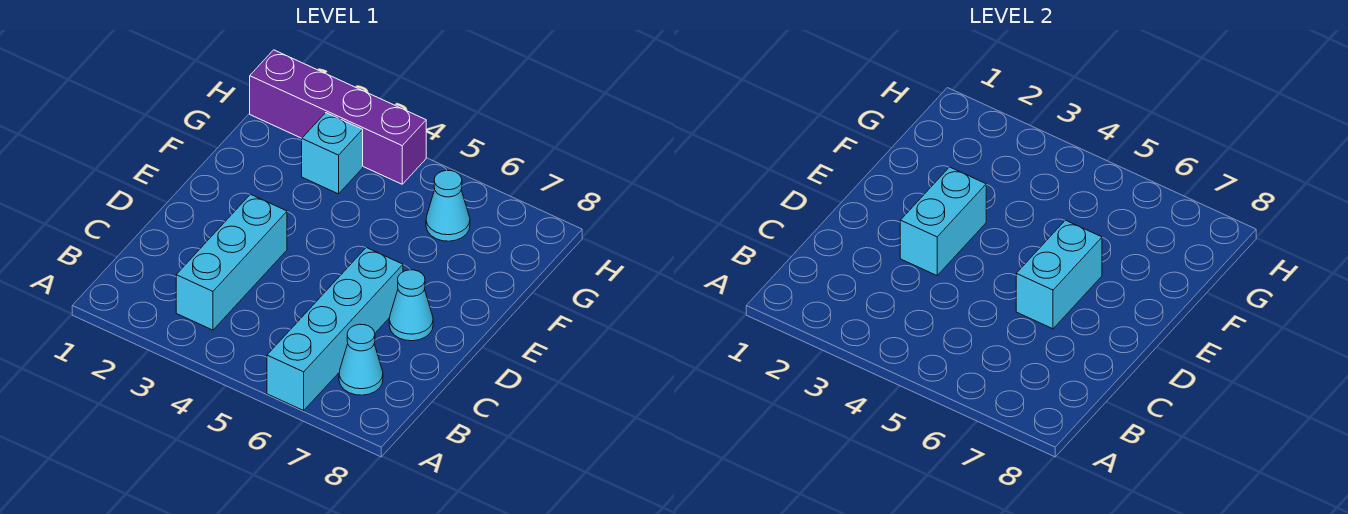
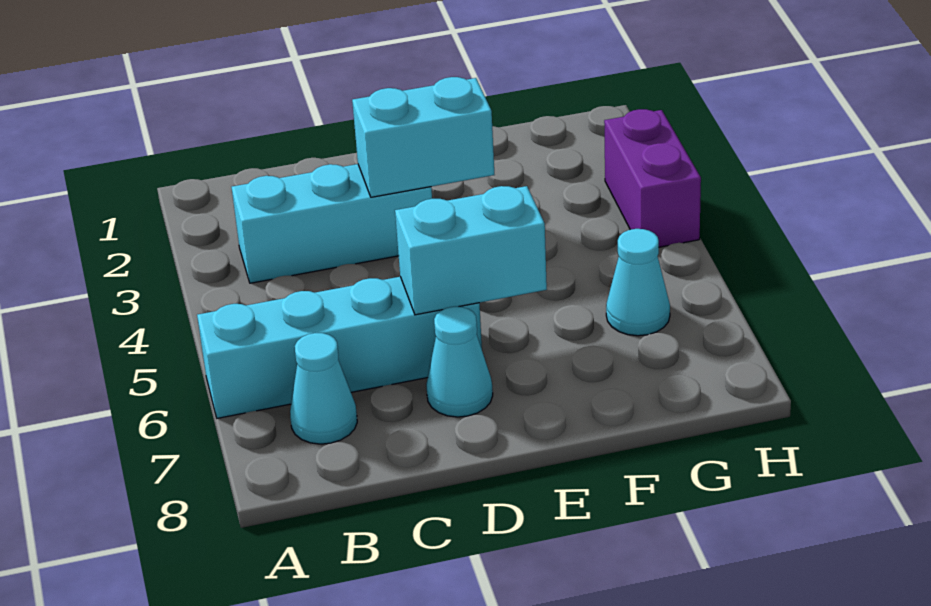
cyan brick G3 level 1 -> none
purple brick H1:H4 level 1 -> purple brick H3:H4 level 1

